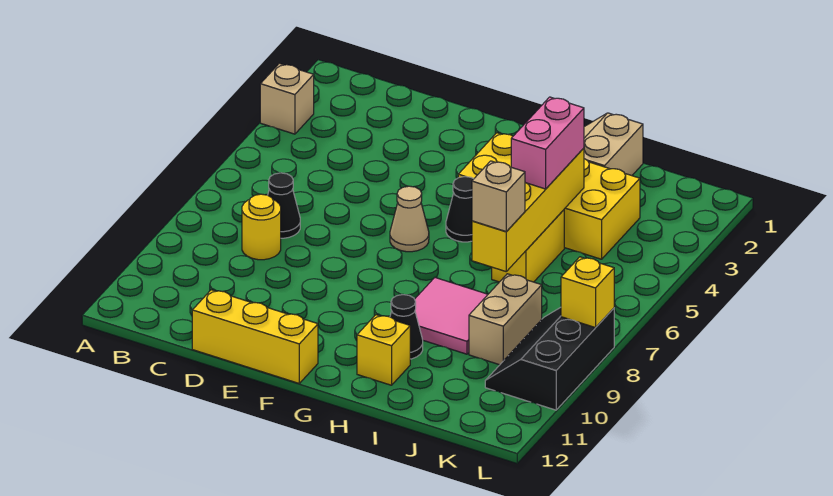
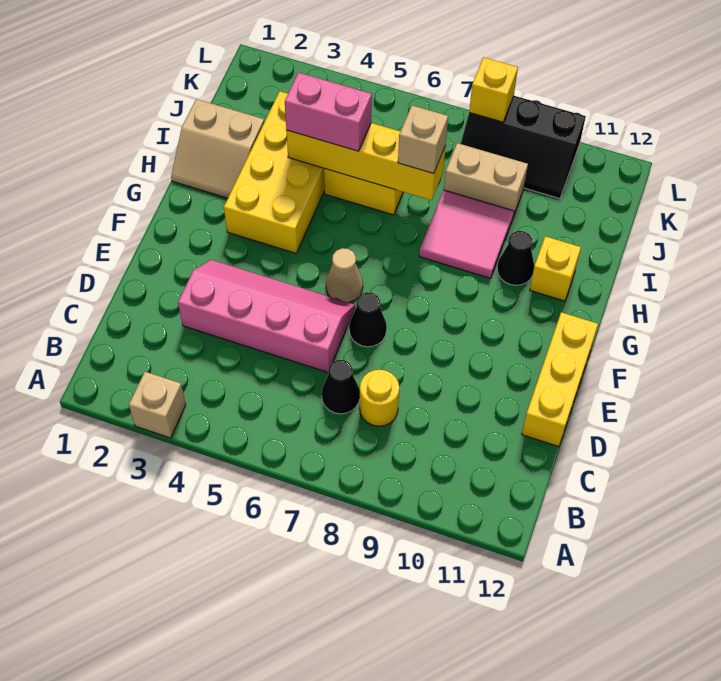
none -> pink slope D3:E6 level 1 top D
black cone G5 level 1 -> black cone E7 level 1

